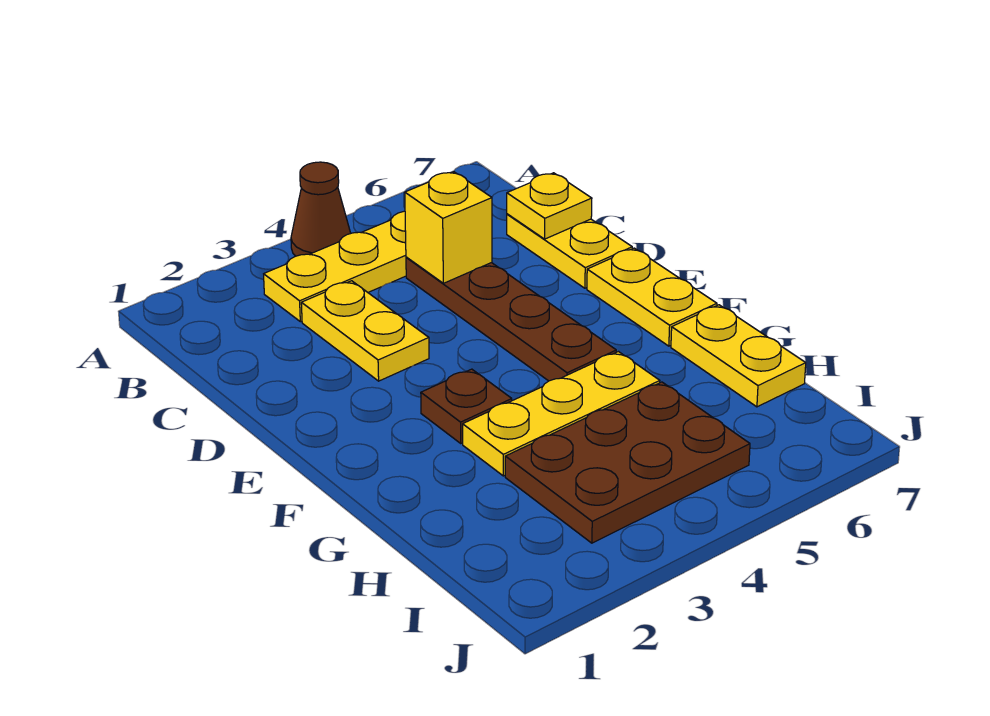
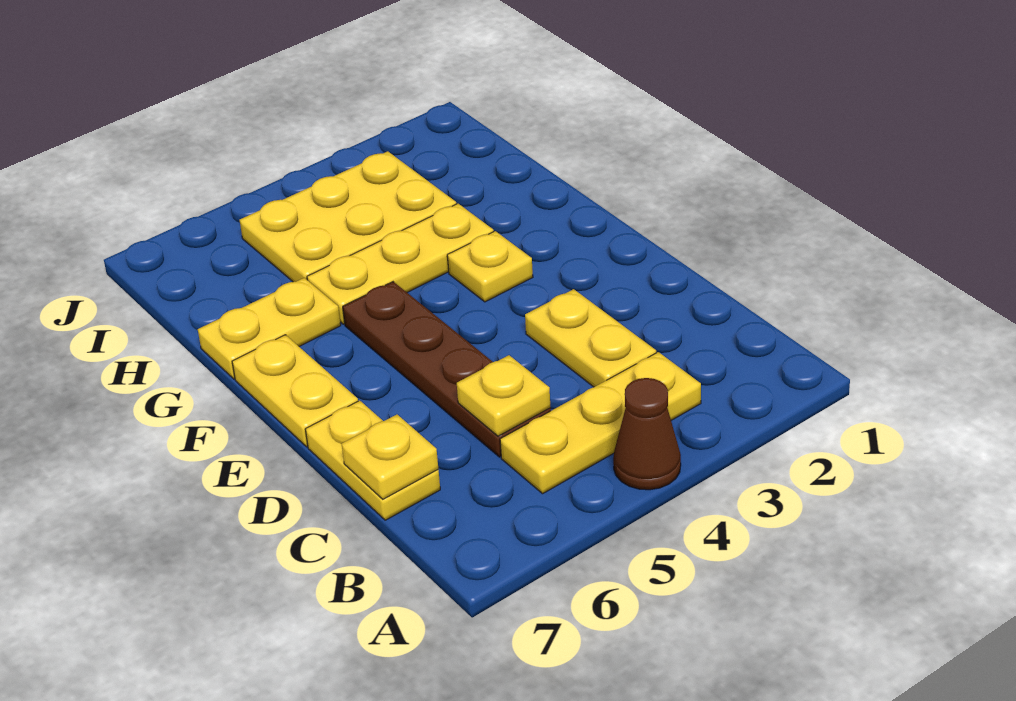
yellow brick C5 level 2 -> yellow plate C5 level 2
brown plate F3 level 1 -> yellow plate F3 level 1
yellow plate G7:H7 level 1 -> yellow plate G6:G7 level 1
brown plate H3:I5 level 1 -> yellow plate H3:I5 level 1

